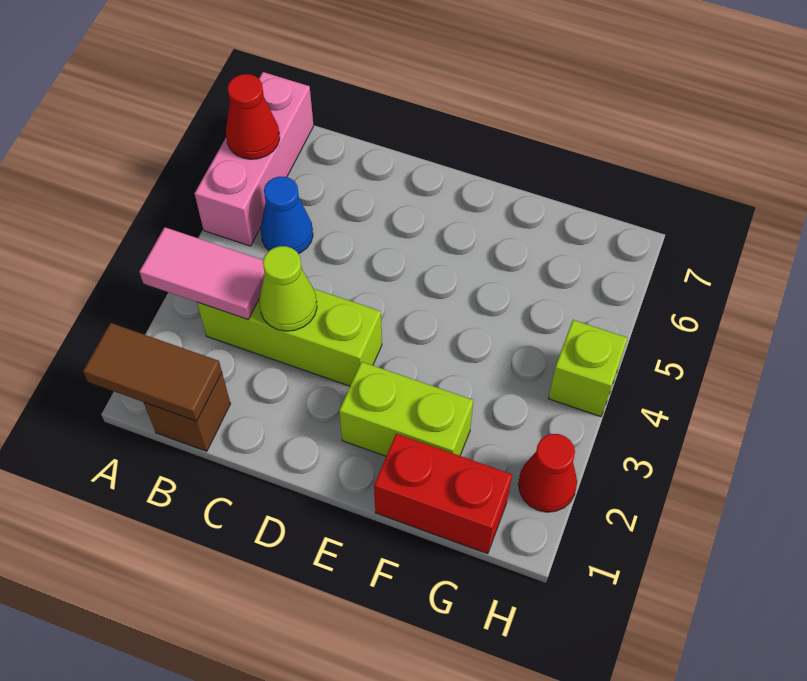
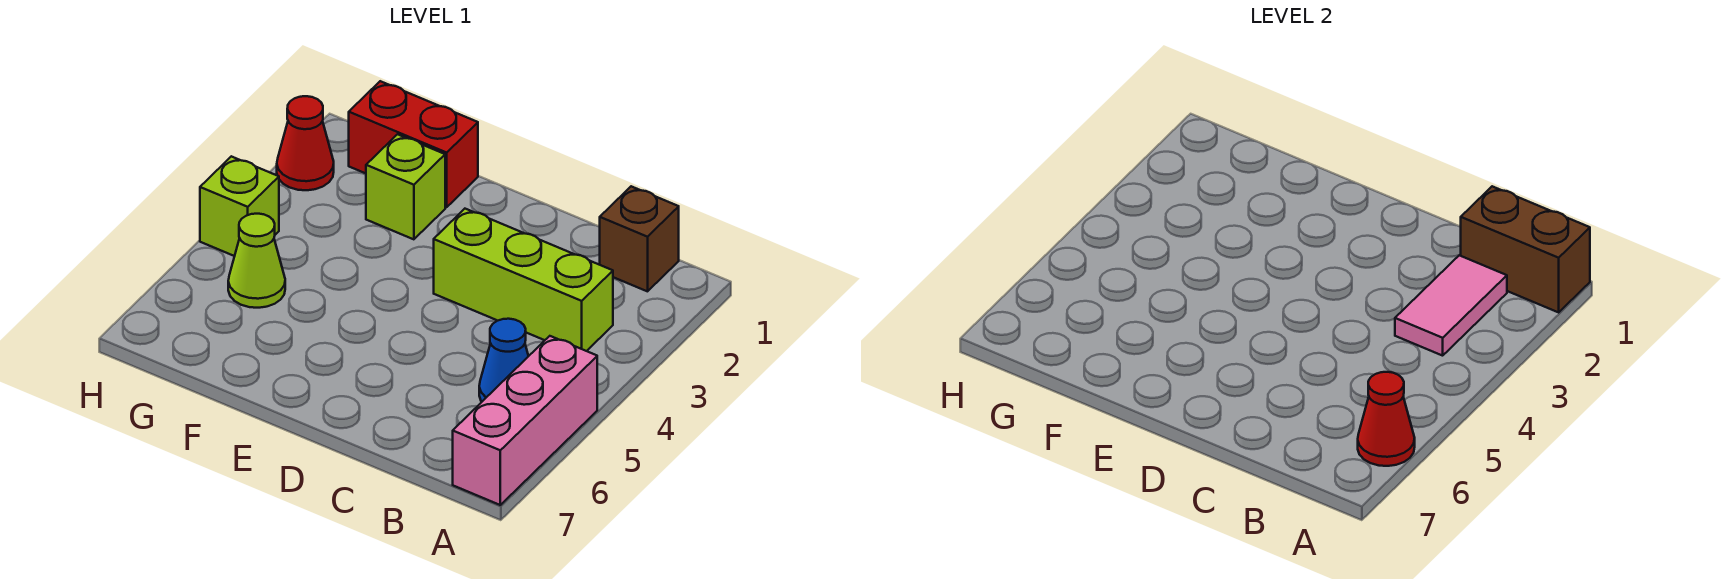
brown tile A1:B1 level 2 -> brown brick A1:B1 level 2
pink tile A3:B3 level 2 -> pink tile B2:B3 level 2
lime cone C3 level 2 -> lime cone G5 level 1
lime brick E2:F2 level 1 -> lime brick F2 level 1

